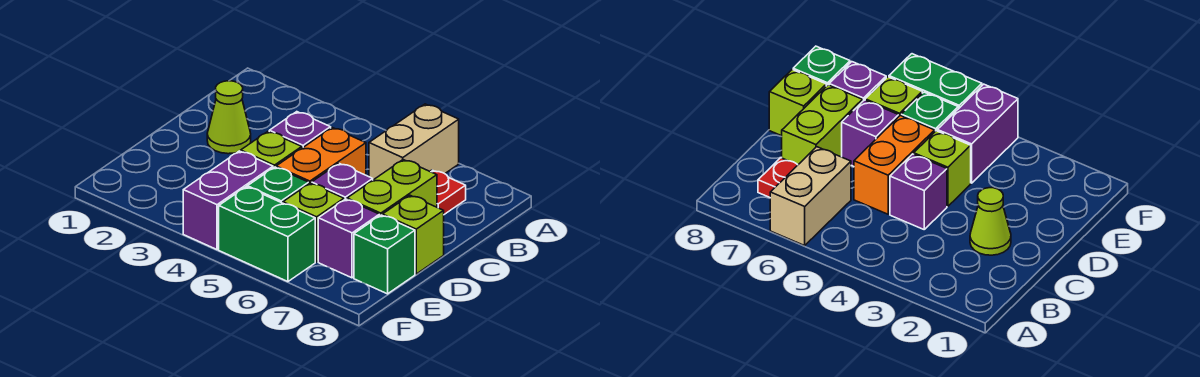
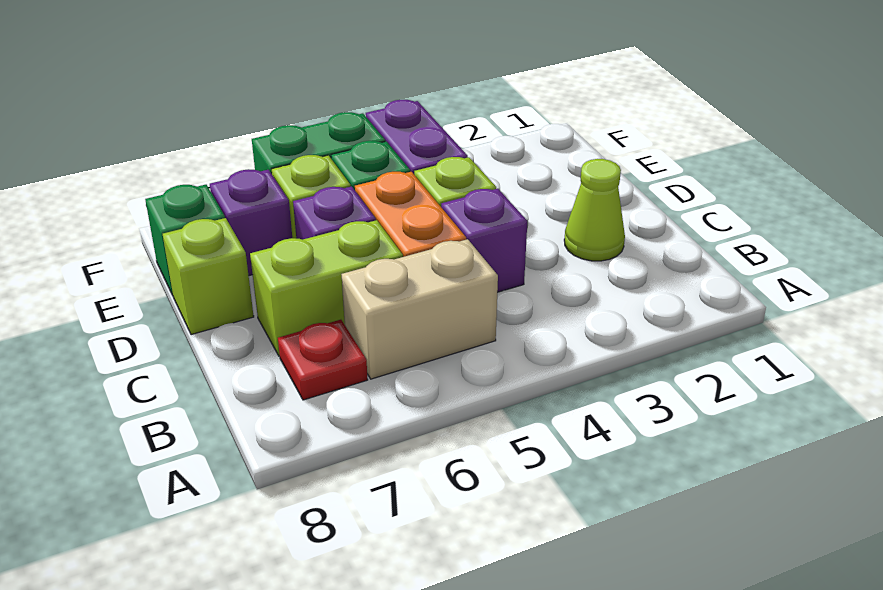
tan brick A6:B6 level 1 -> tan brick B5:B6 level 1
lime brick C7:D7 level 1 -> lime brick C6:C7 level 1

